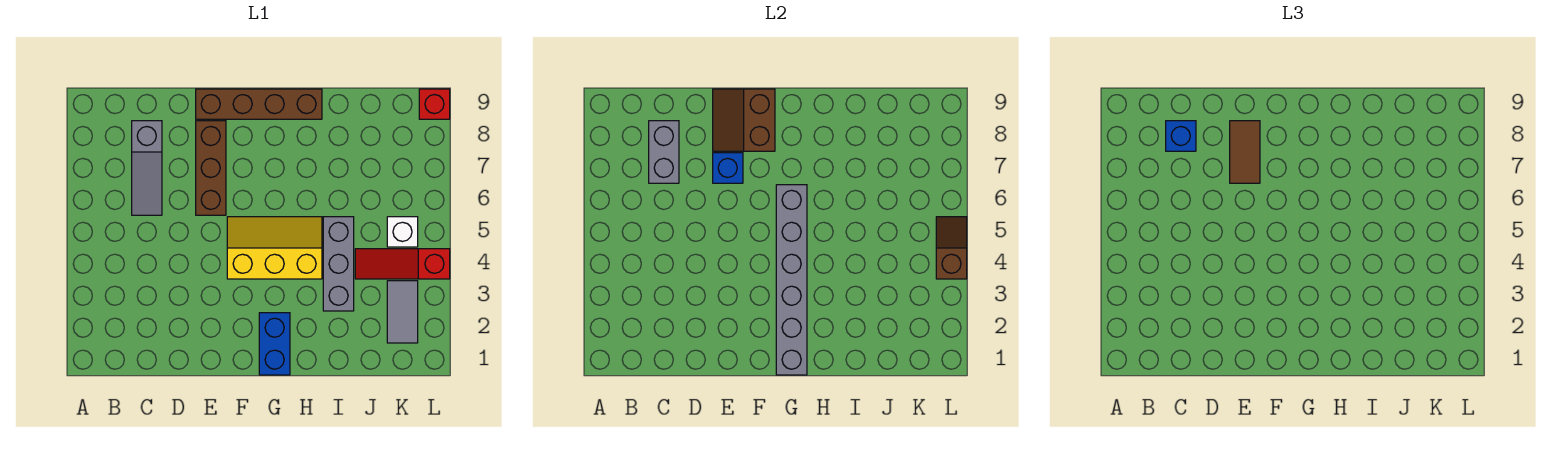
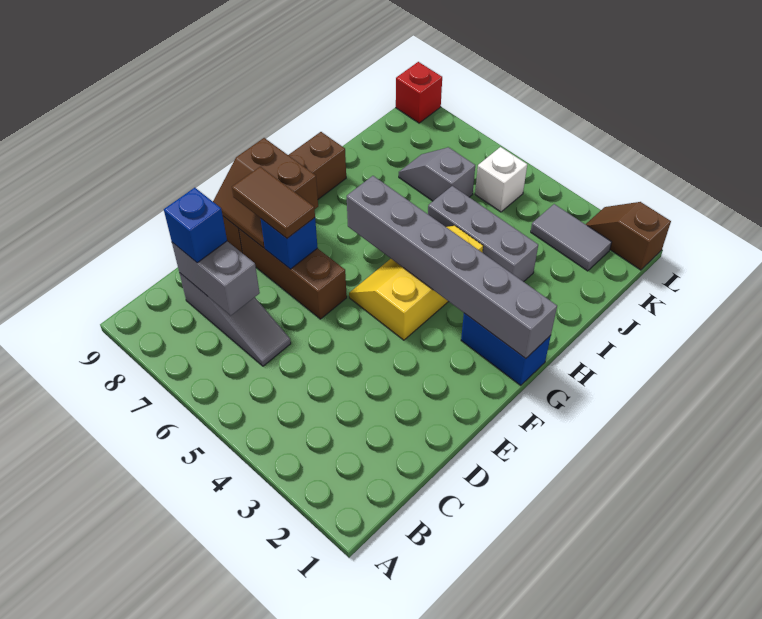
red slope J4:L4 level 1 top L -> none
none -> grey slope J6:J7 level 1 top 6
brown slope L4:L5 level 2 top 4 -> brown slope L1:L2 level 1 top 1

